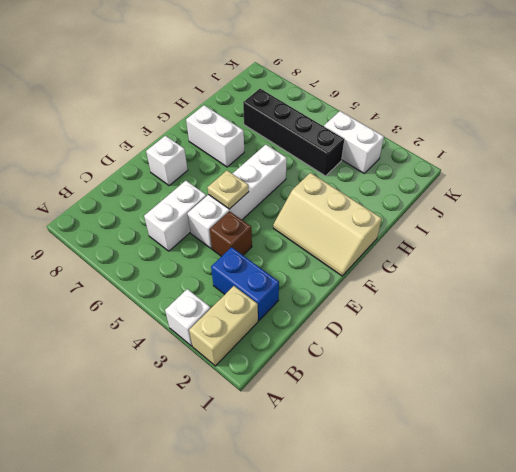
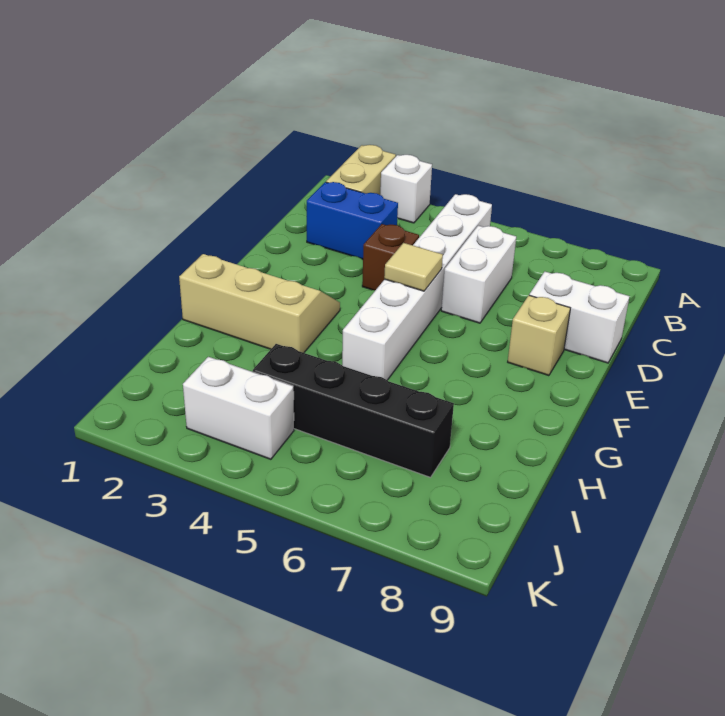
white brick D5:G5 level 1 -> white brick B5:G5 level 1
tan plate E5 level 2 -> tan tile E5 level 2
white brick E8 level 1 -> tan brick E8 level 1
white brick G7:G8 level 1 -> white brick D8:D9 level 1

